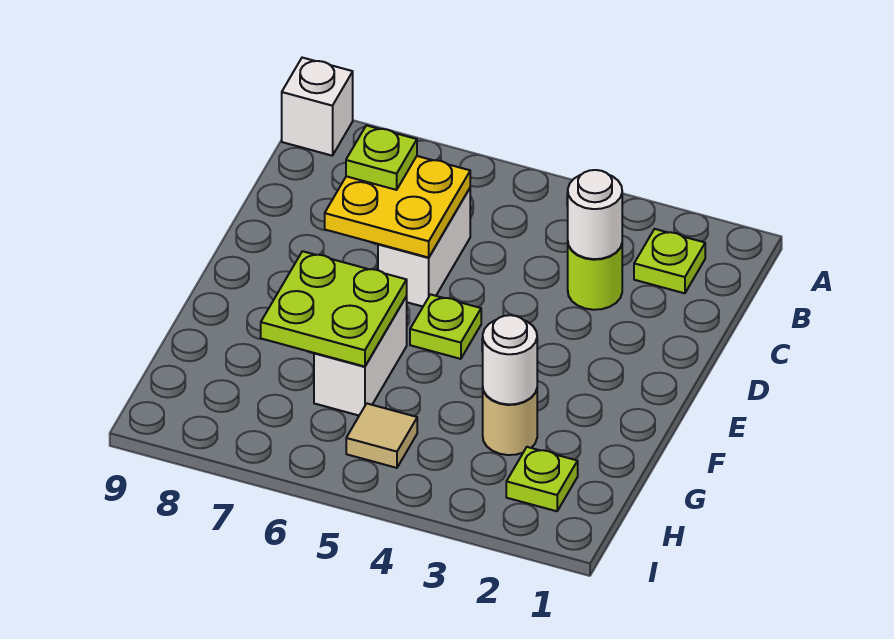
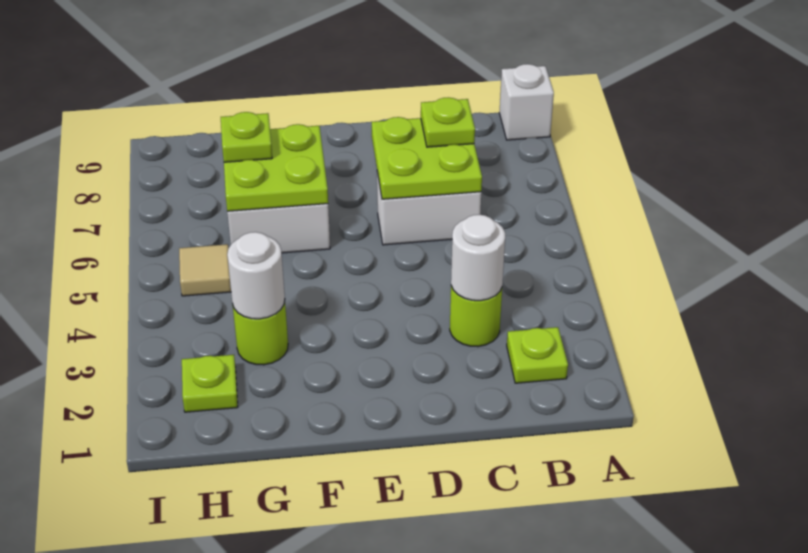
yellow plate C6:D7 level 2 -> lime plate C6:D7 level 2
lime plate E5 level 1 -> lime plate G7 level 3
tan round brick G3 level 1 -> lime round brick G3 level 1

